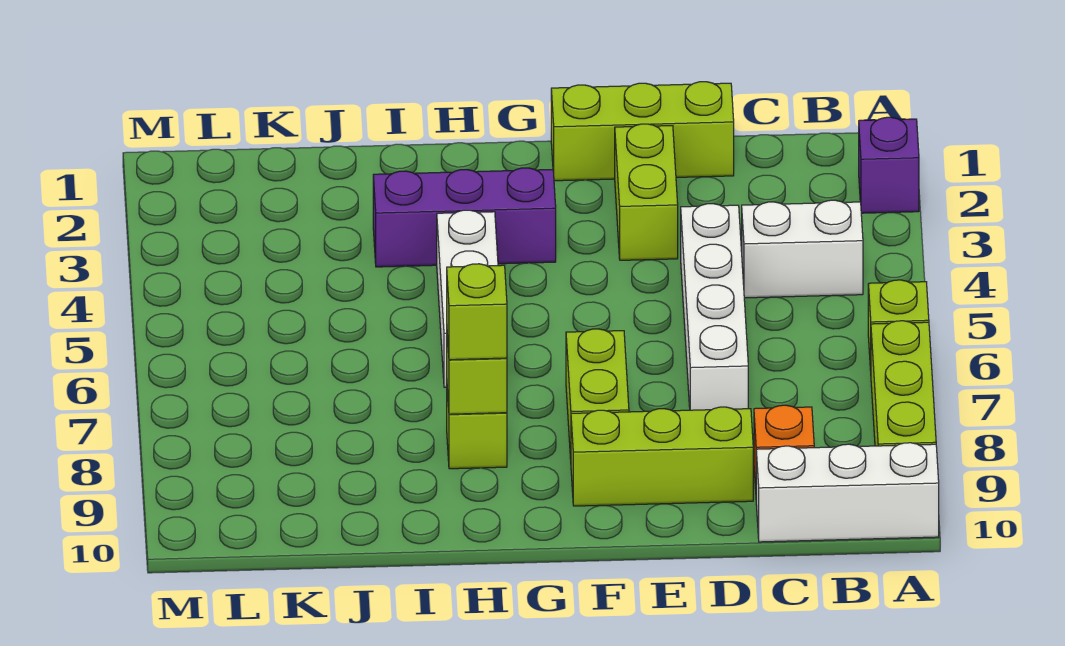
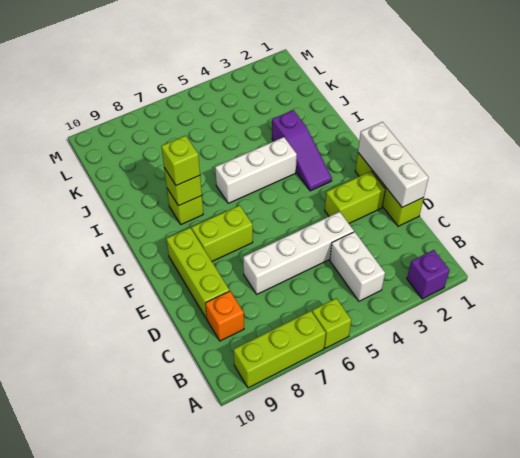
white brick A10:C10 level 1 -> white brick D1:F1 level 2
purple brick G3:I3 level 1 -> purple slope G3:I3 level 1 top I

